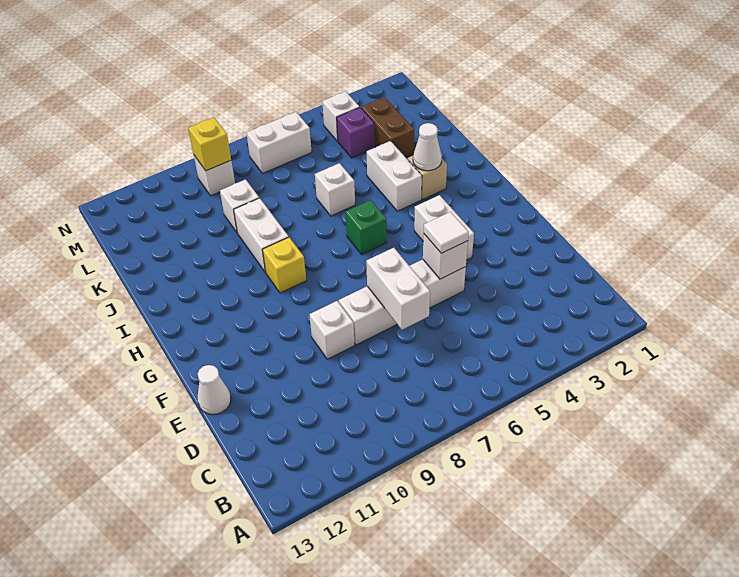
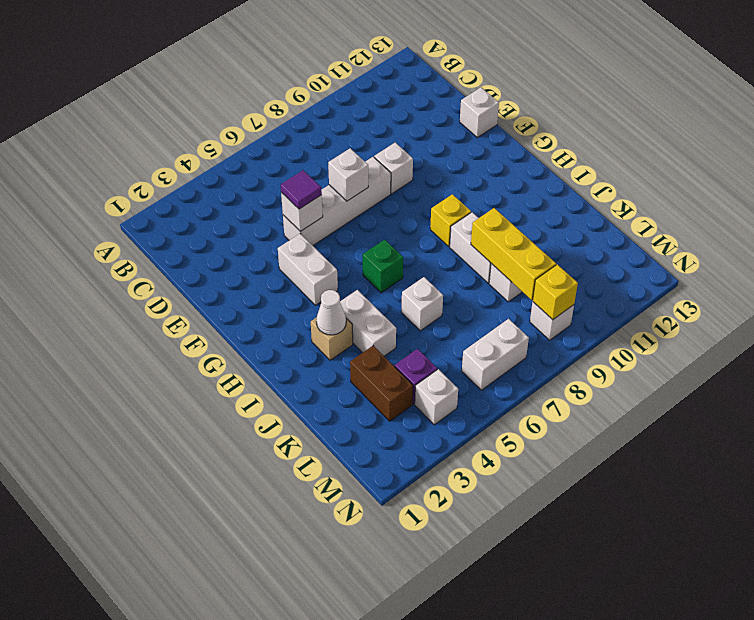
white brick D7:E7 level 2 -> white brick E7 level 2
white tile E5 level 3 -> purple tile E5 level 3
white cone E13 level 1 -> white brick E13 level 1
none -> yellow brick J9:L9 level 2

